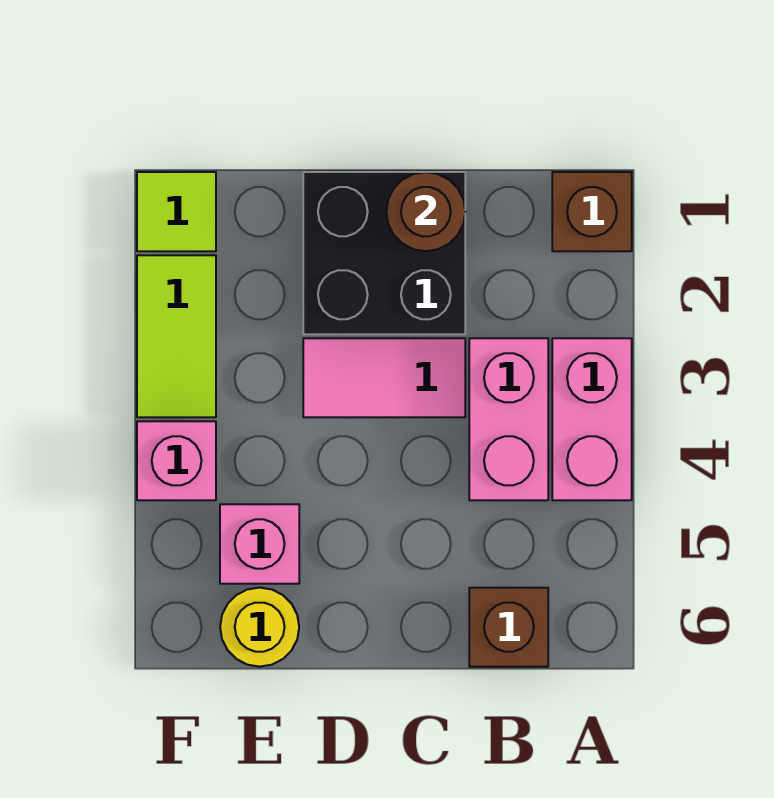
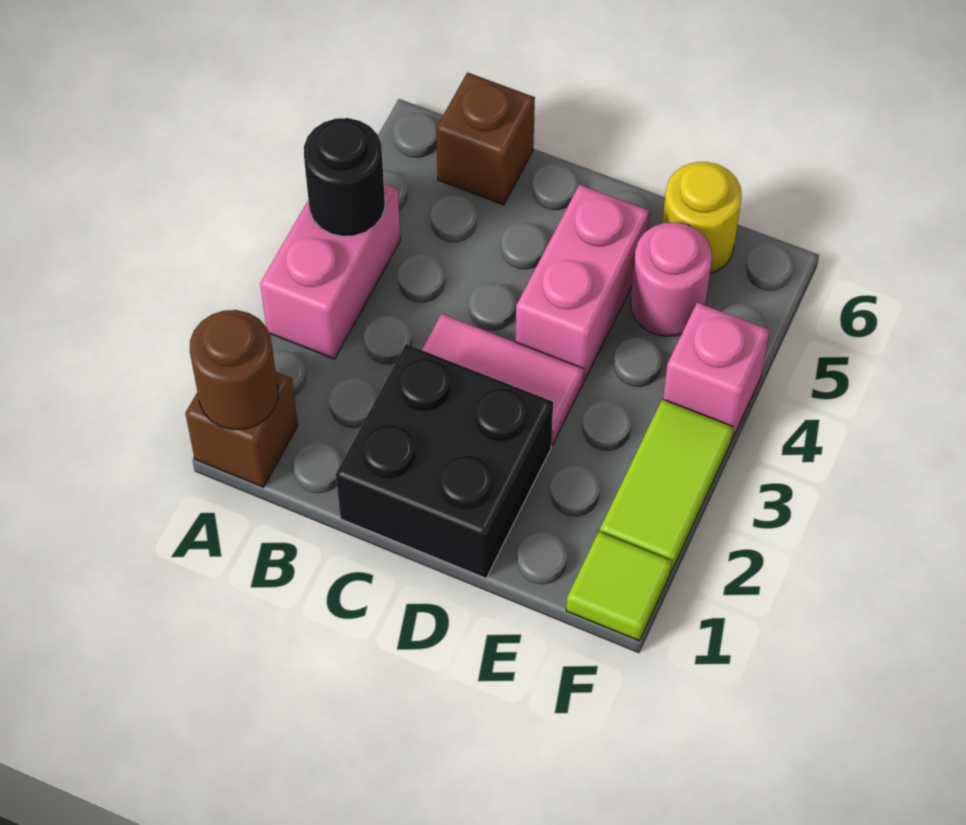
none -> black round brick A4 level 2
pink brick B3:B4 level 1 -> pink brick D4:D5 level 1
brown round brick C1 level 2 -> brown round brick A1 level 2
pink brick E5 level 1 -> pink round brick E5 level 1

